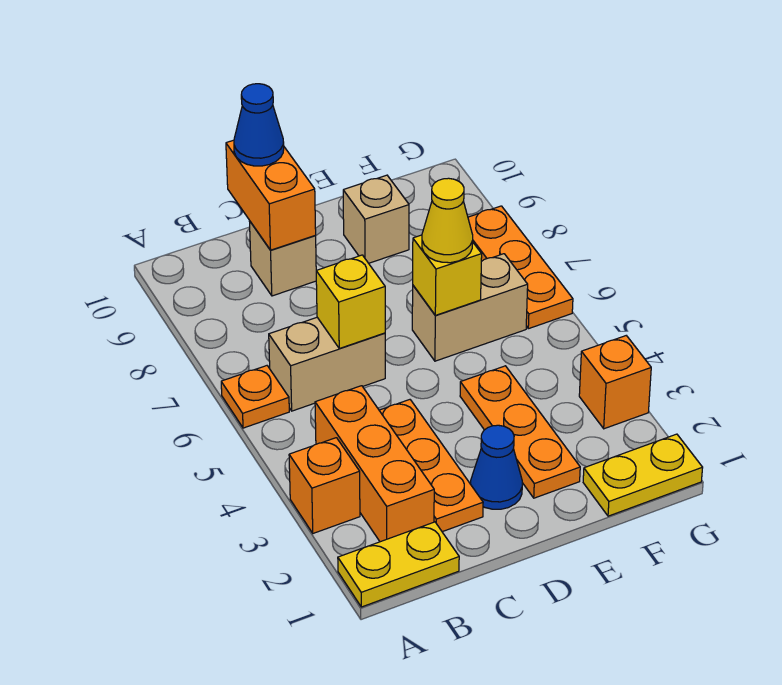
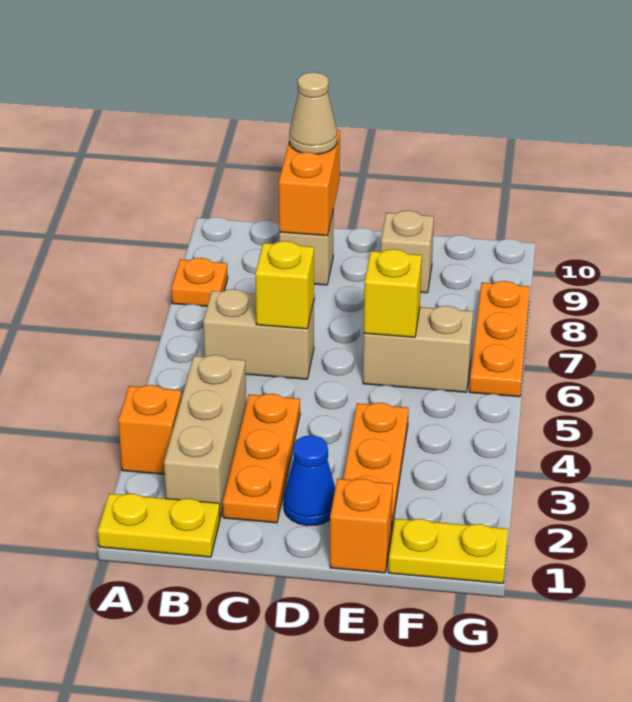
orange plate A6 level 1 -> orange plate A8 level 1
orange brick B2:B4 level 1 -> tan brick B2:B4 level 1
blue cone C10 level 3 -> tan cone C10 level 3
yellow cone E6 level 3 -> none
orange brick G3 level 1 -> orange brick E1 level 1

